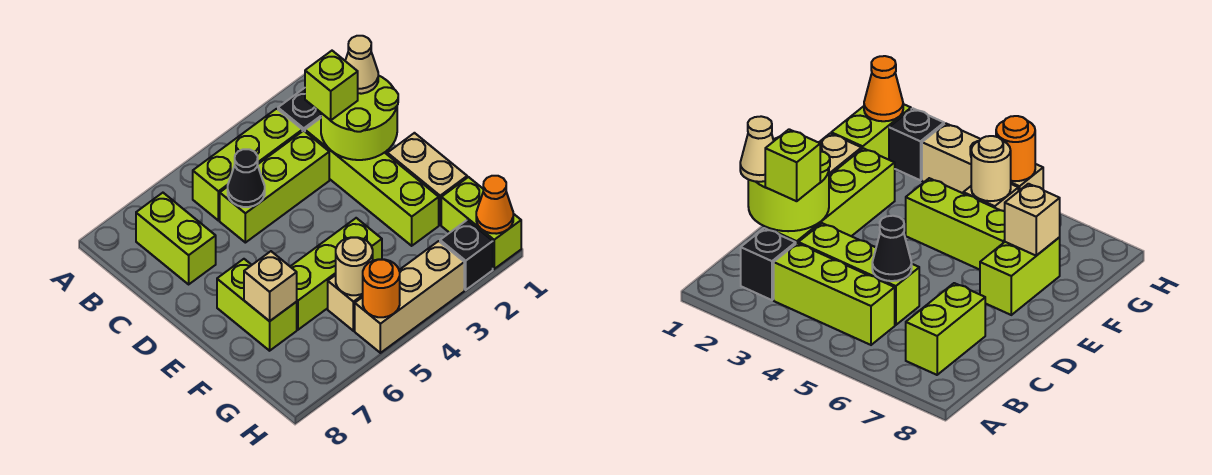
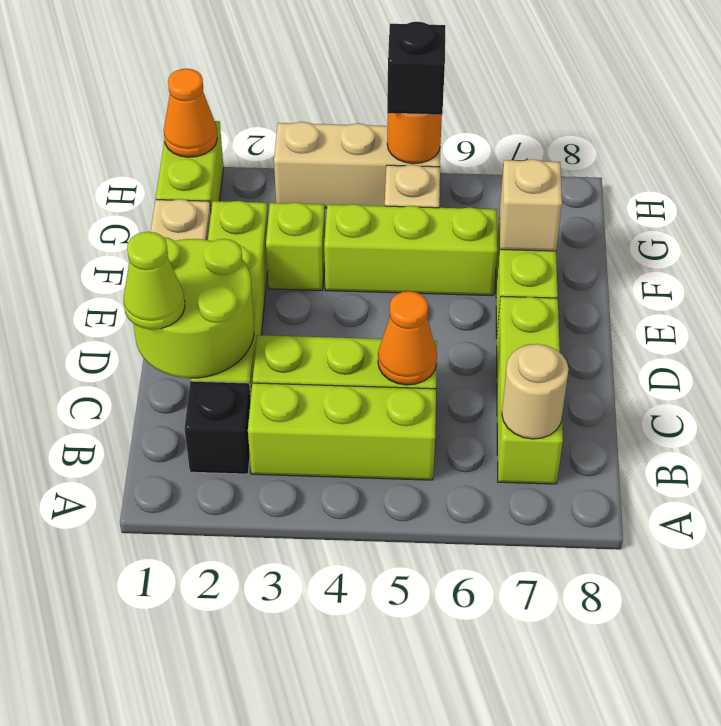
lime brick B7:C7 level 1 -> lime brick B7:D7 level 1
tan cone C1 level 3 -> lime cone C1 level 3
lime brick C2 level 3 -> lime brick F3 level 1
black cone C5 level 2 -> orange cone C5 level 2
tan round brick G5 level 2 -> tan round brick B7 level 2
black brick H2 level 1 -> black brick H5 level 3

